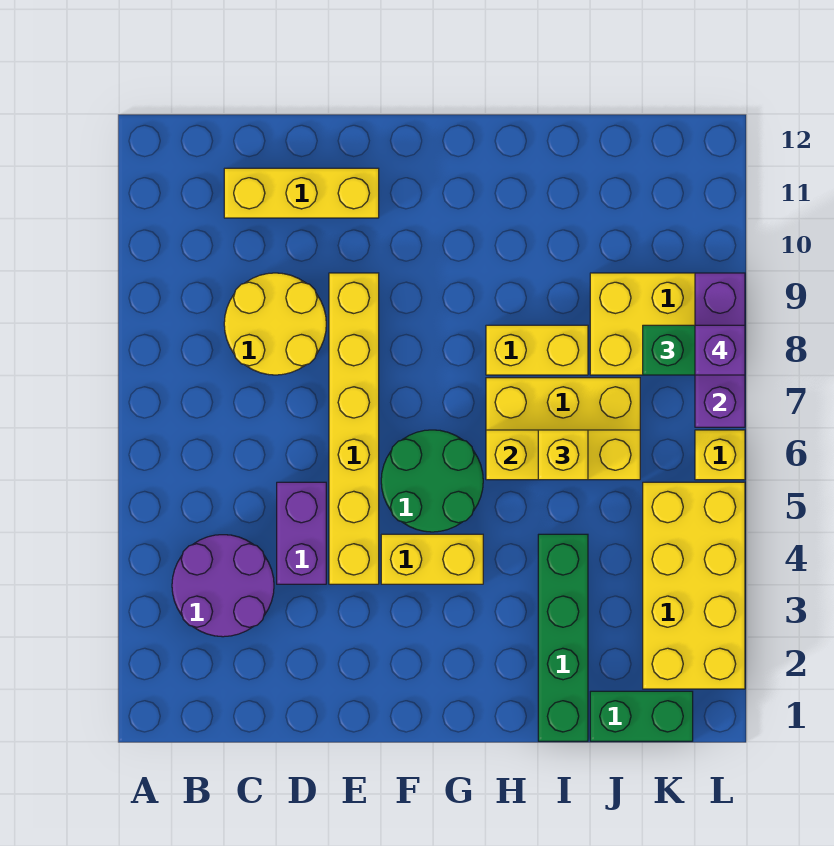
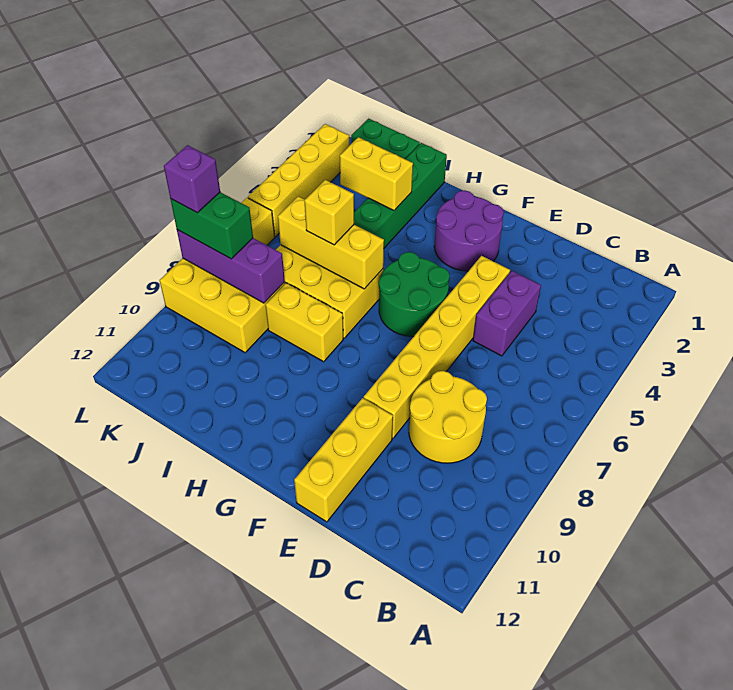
purple round brick B3:C4 level 1 -> purple round brick F2:G3 level 1
yellow brick C11:E11 level 1 -> yellow brick E10:E12 level 1
yellow brick F4:G4 level 1 -> yellow brick I3:J3 level 2
yellow brick K2:L5 level 1 -> yellow brick L2:L5 level 1
purple brick L7:L9 level 2 -> purple brick J8:L8 level 2

